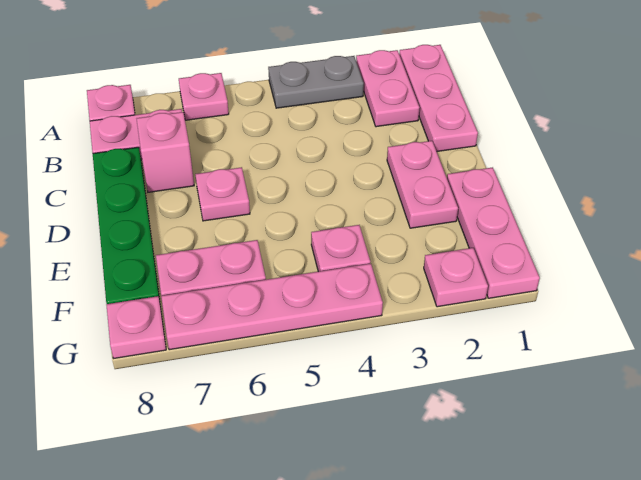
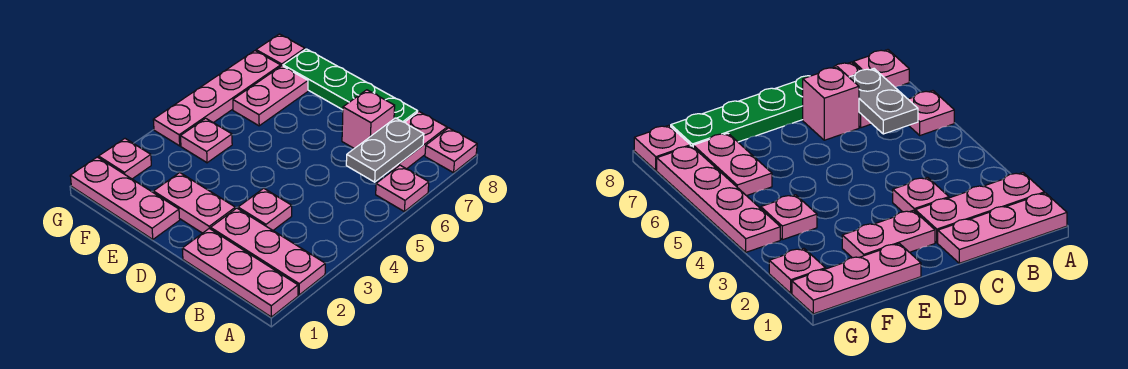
pink plate A2:B2 level 1 -> pink plate A2:C2 level 1
grey plate A3:A4 level 1 -> grey plate B6:B7 level 2
pink plate D6 level 1 -> pink plate C3 level 1

